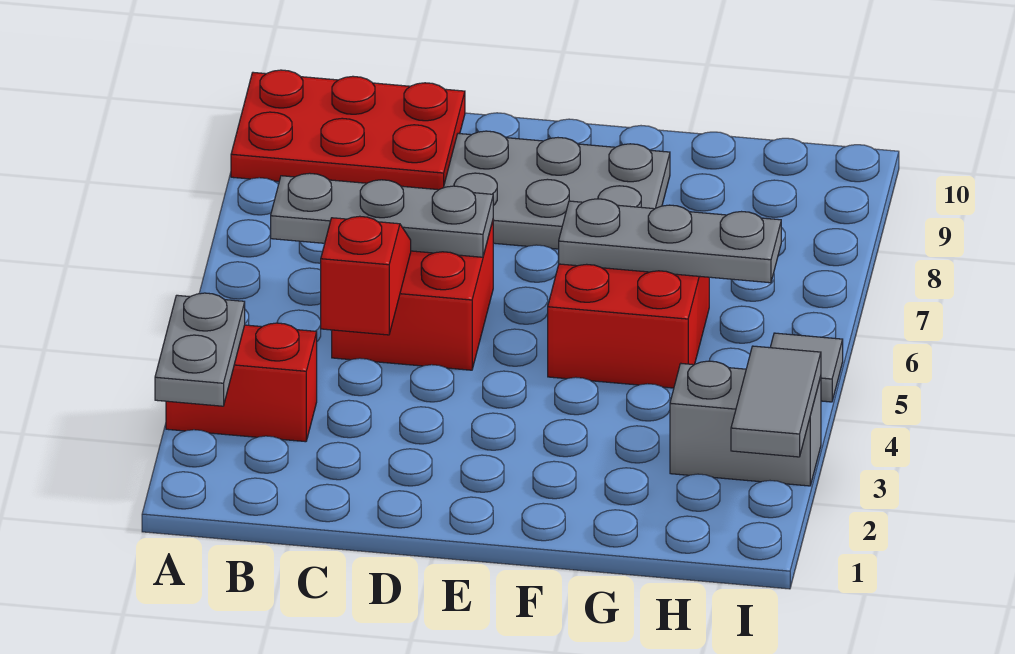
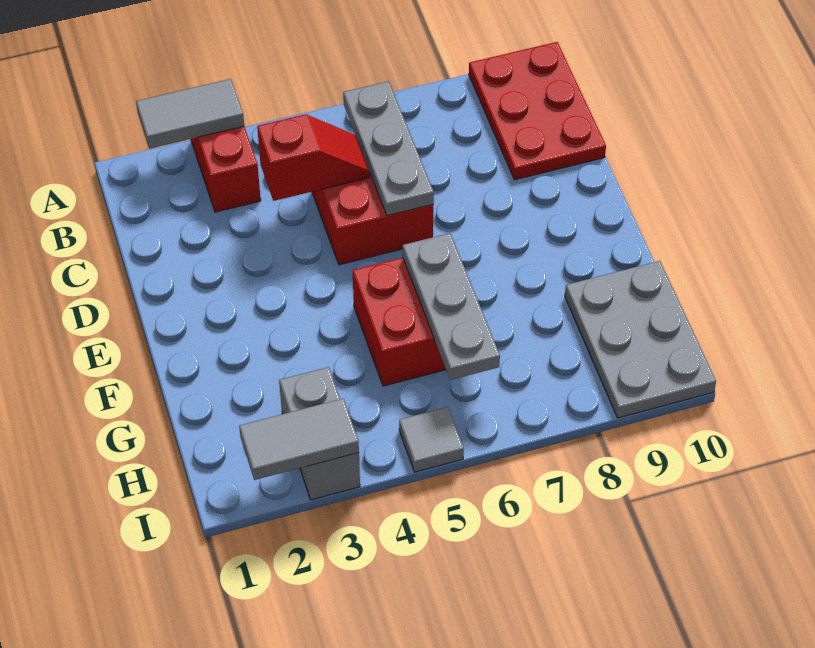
grey plate A2:A3 level 2 -> grey tile A2:A3 level 2
grey plate D8:F9 level 1 -> grey plate G9:I10 level 1

